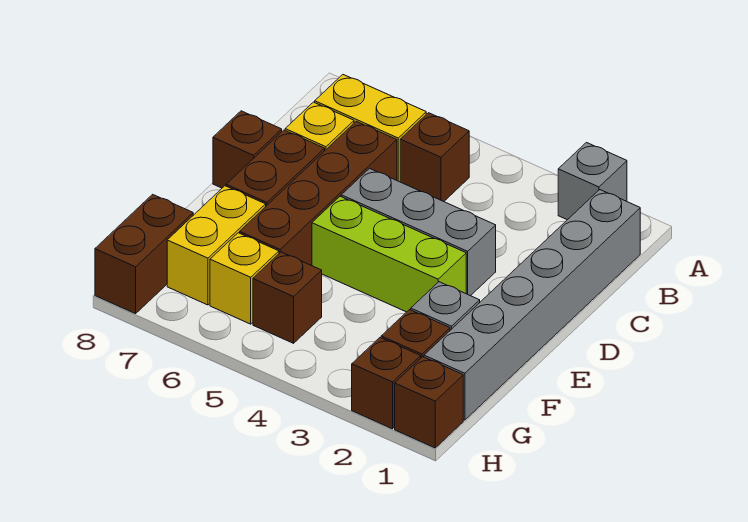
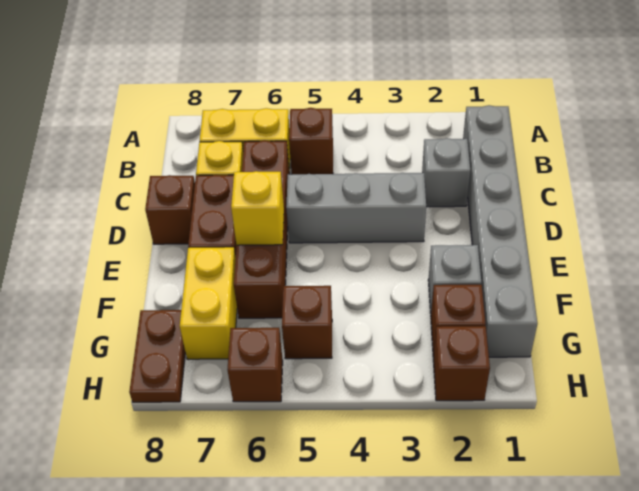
grey brick A2 level 1 -> grey brick C2 level 1
lime brick E3:E5 level 1 -> none
yellow brick G6 level 1 -> yellow brick E6 level 2
brown brick G8:H8 level 1 -> brown plate G8:H8 level 1
brown brick H1 level 1 -> brown brick H6 level 1

